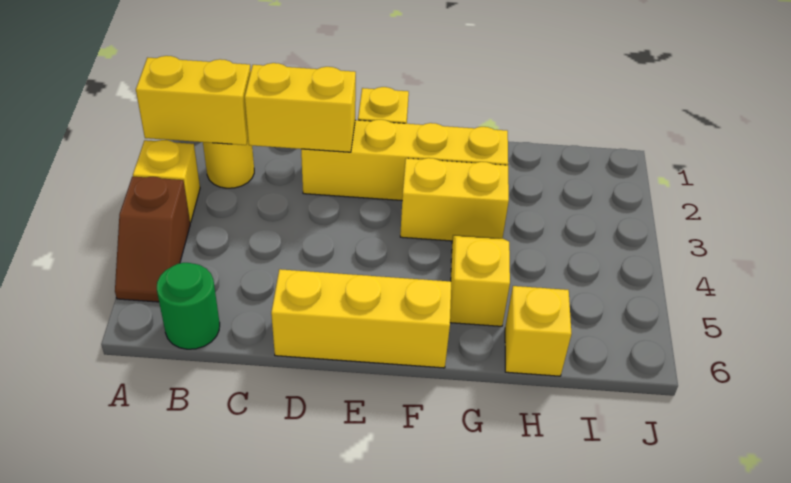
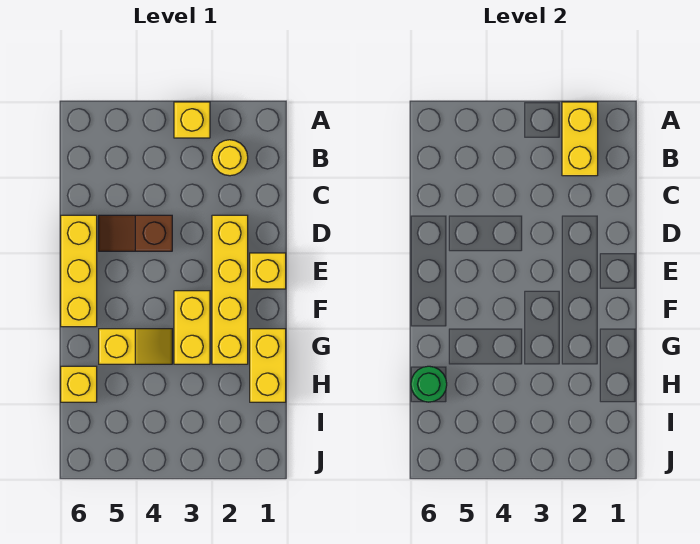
brown slope A4:A5 level 1 top 4 -> brown slope D4:D5 level 1 top 4
green round brick B6 level 1 -> green round brick H6 level 2
yellow brick C2:D2 level 2 -> yellow brick G1:H1 level 1

